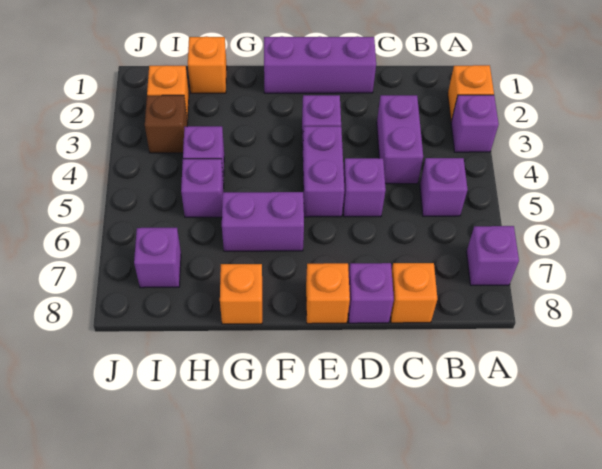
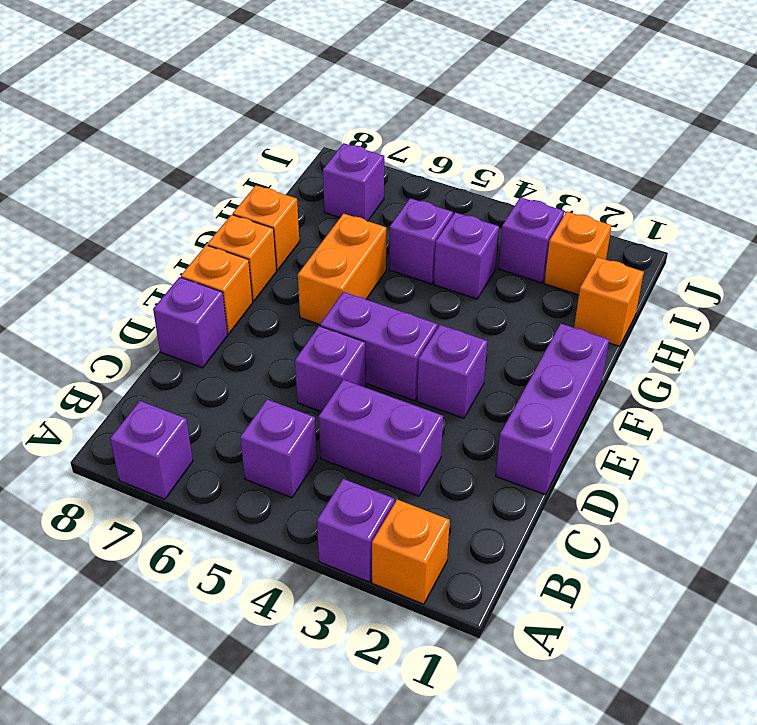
orange brick C8 level 1 -> orange brick F8 level 1
purple brick F6:G6 level 1 -> orange brick F6:G6 level 1
brown brick I3 level 1 -> purple brick I3 level 1

